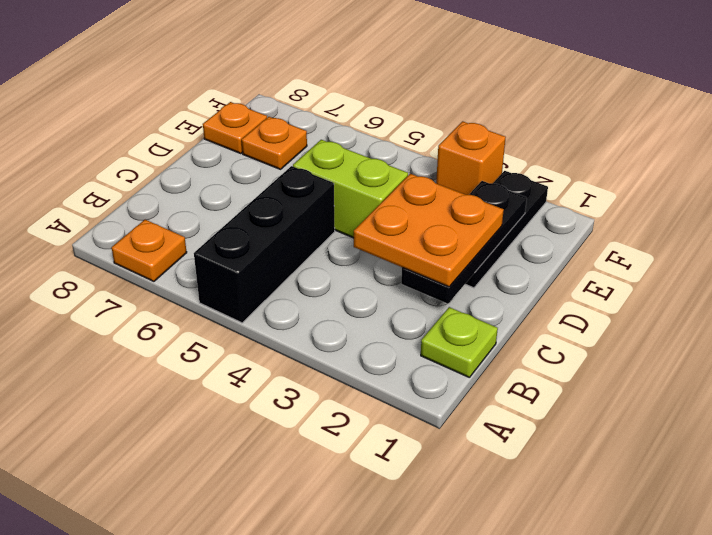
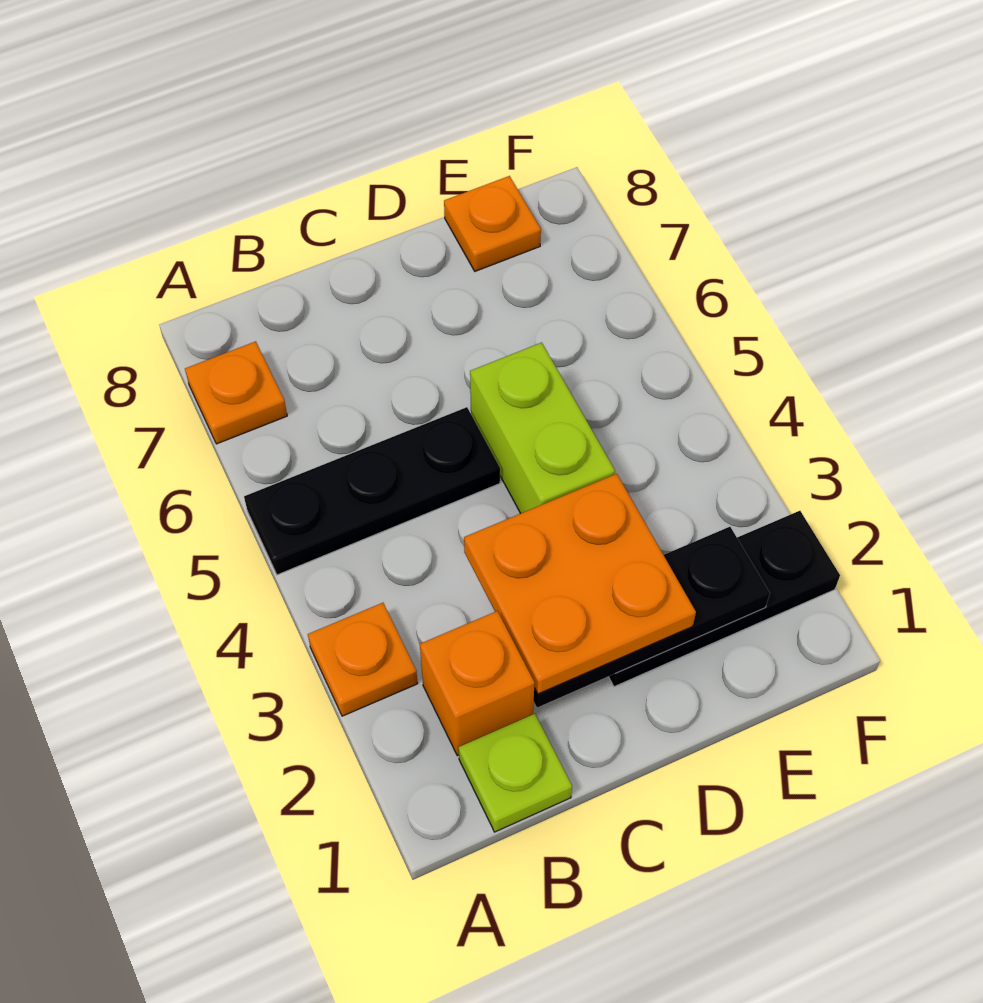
black brick A5:C5 level 1 -> black plate A5:C5 level 1
orange plate E7 level 1 -> orange plate A3 level 1
orange brick F3 level 1 -> orange brick B2 level 1

